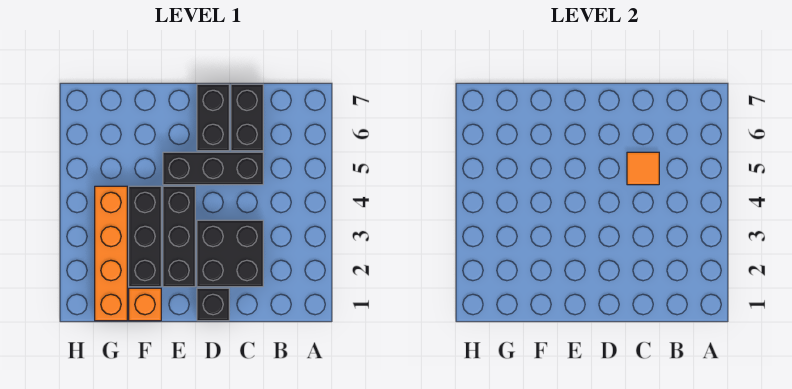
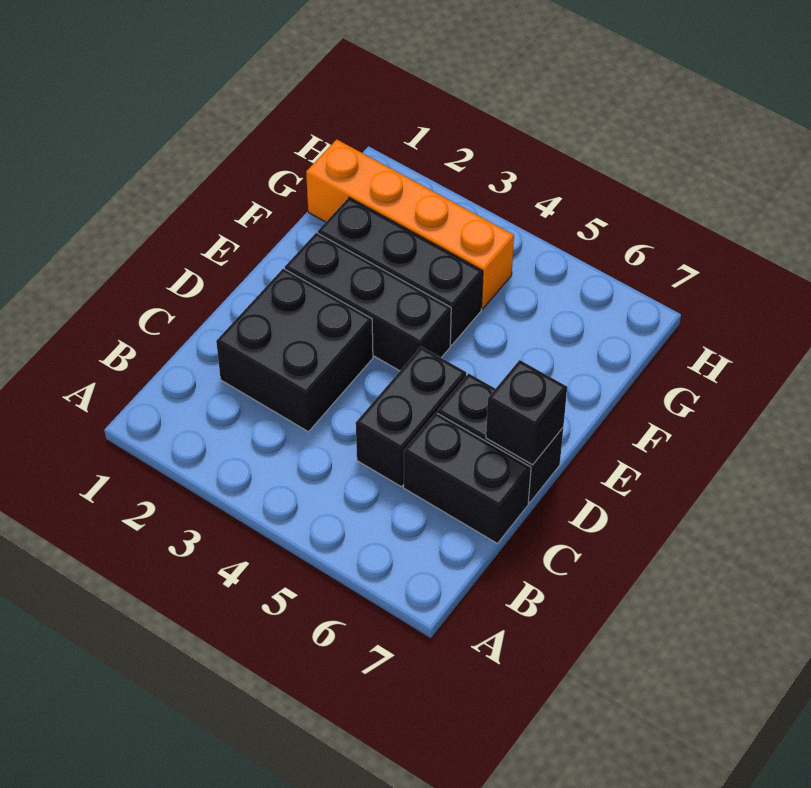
black brick C5:E5 level 1 -> black brick C5:D5 level 1
orange tile C5 level 2 -> none
black brick D1 level 1 -> black brick D7 level 2
orange brick F1 level 1 -> none

